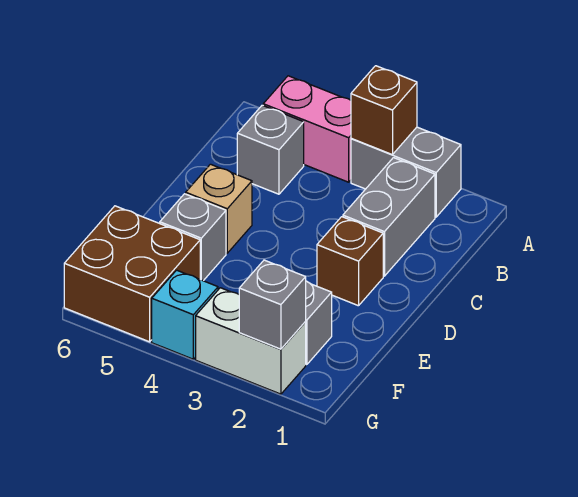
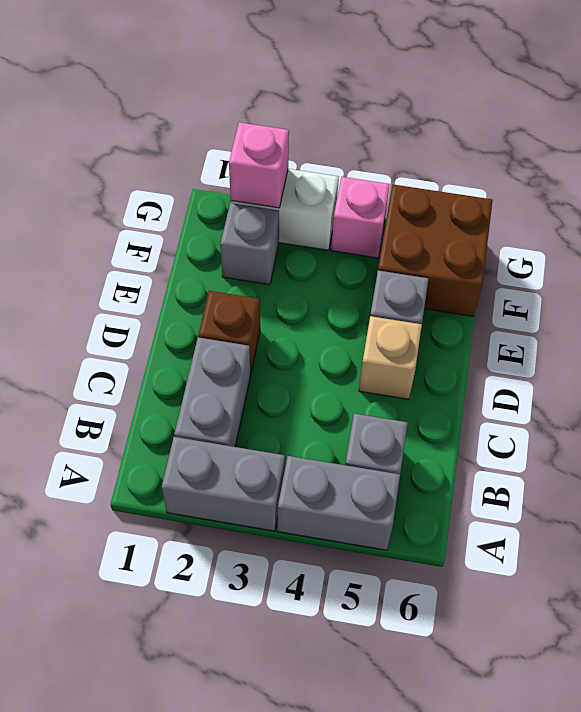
brown brick A3 level 2 -> none
pink brick A4:A5 level 1 -> grey brick A4:A5 level 1
grey brick G2 level 2 -> pink brick G2 level 2
cyan brick G4 level 1 -> pink brick G4 level 1

